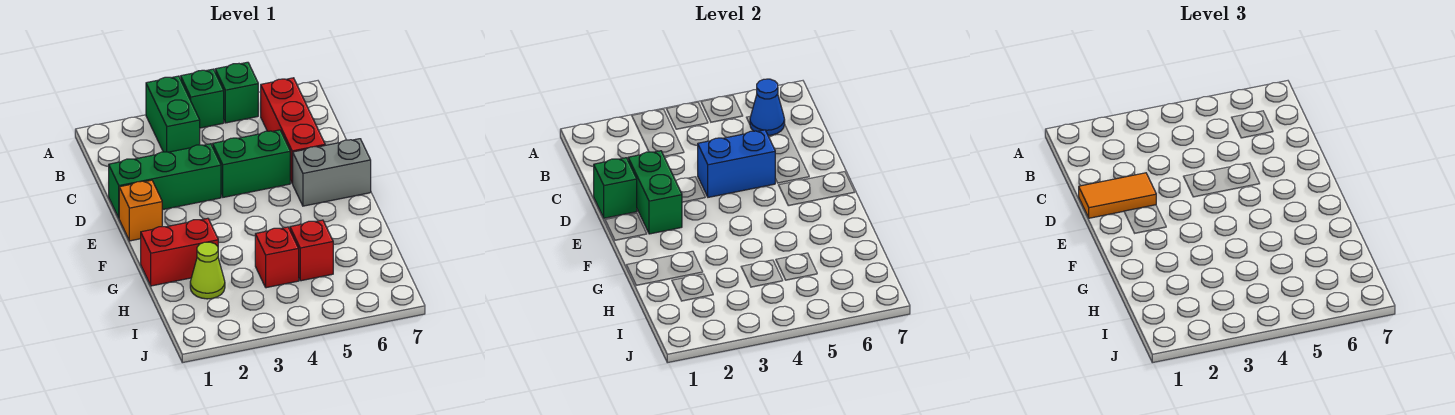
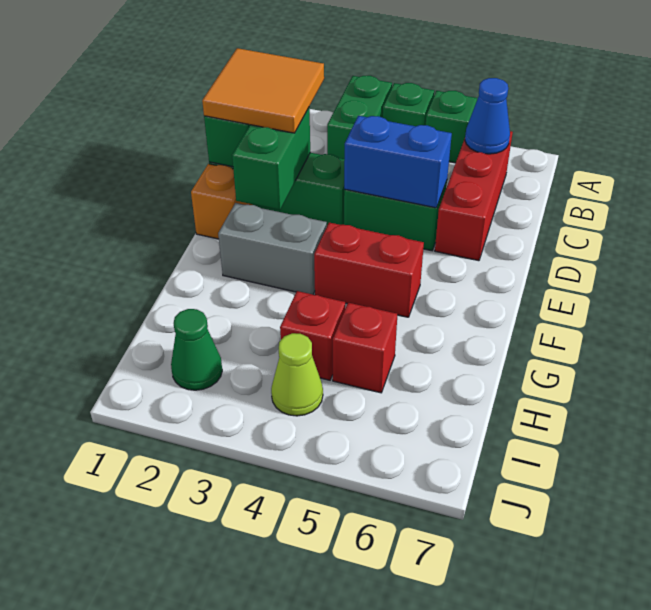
orange tile D1:D2 level 3 -> orange tile C1:D2 level 3
grey brick E6:E7 level 1 -> grey brick F2:F3 level 1
red brick G1:G2 level 1 -> red brick F4:F5 level 1
lime cone H2 level 1 -> lime cone I4 level 1
none -> green cone I2 level 1

